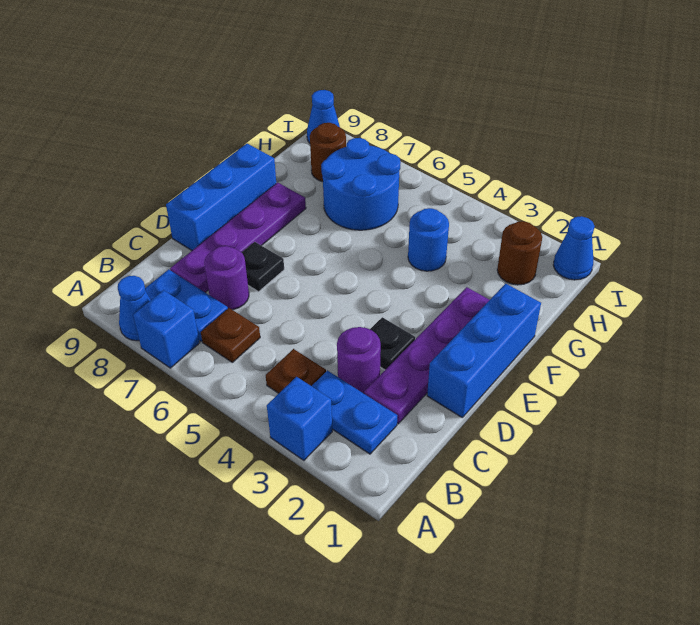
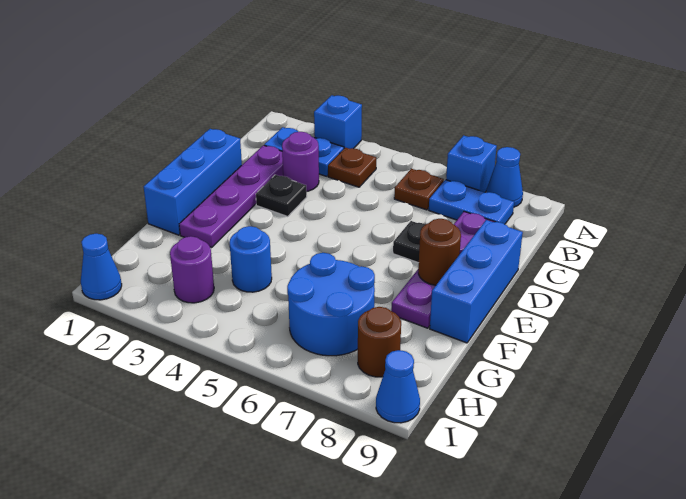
purple round brick C7 level 1 -> purple round brick H3 level 1
brown round brick H2 level 1 -> brown round brick E8 level 2

